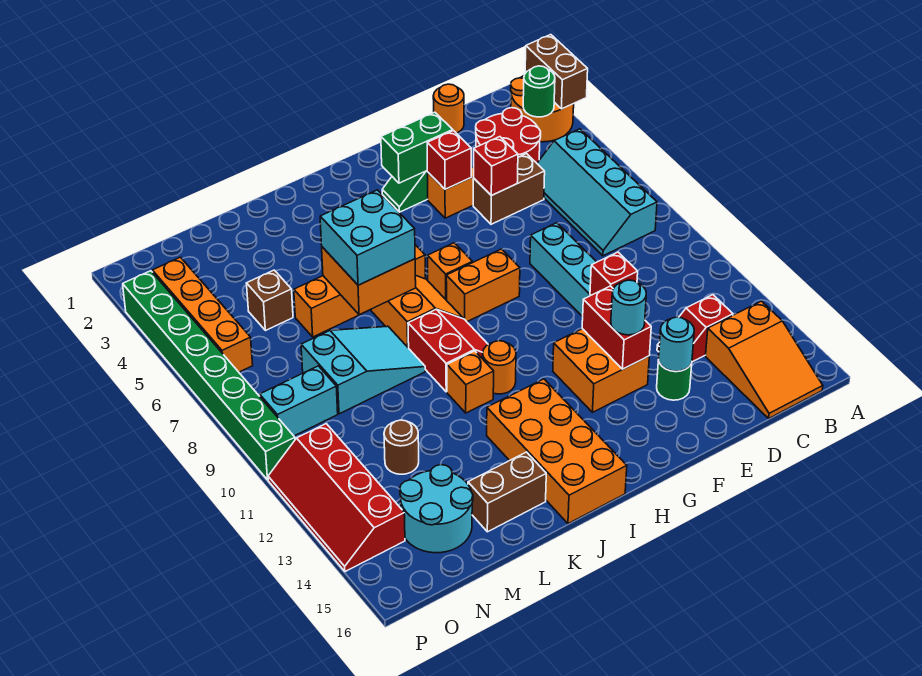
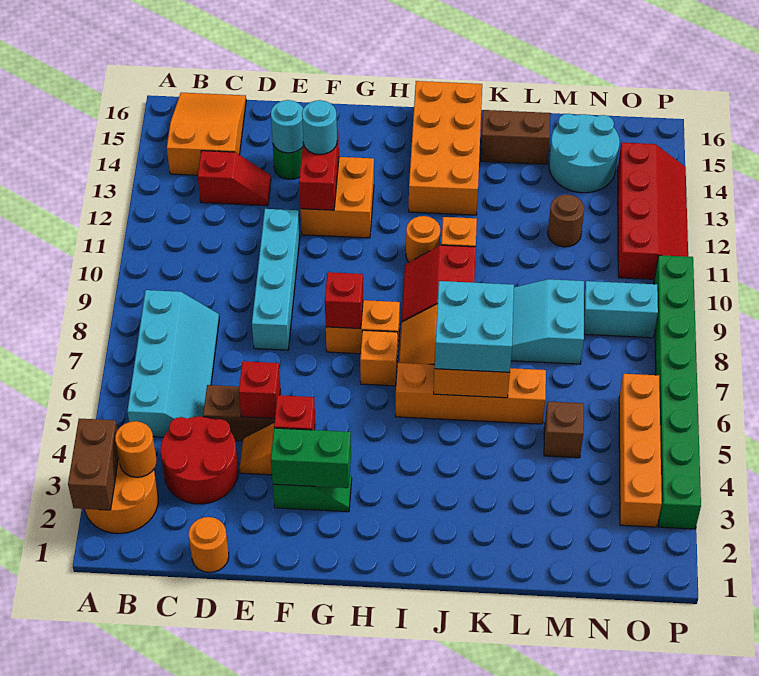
green round brick B3 level 2 -> orange round brick B3 level 2
red brick E11 level 2 -> red brick G8 level 2

